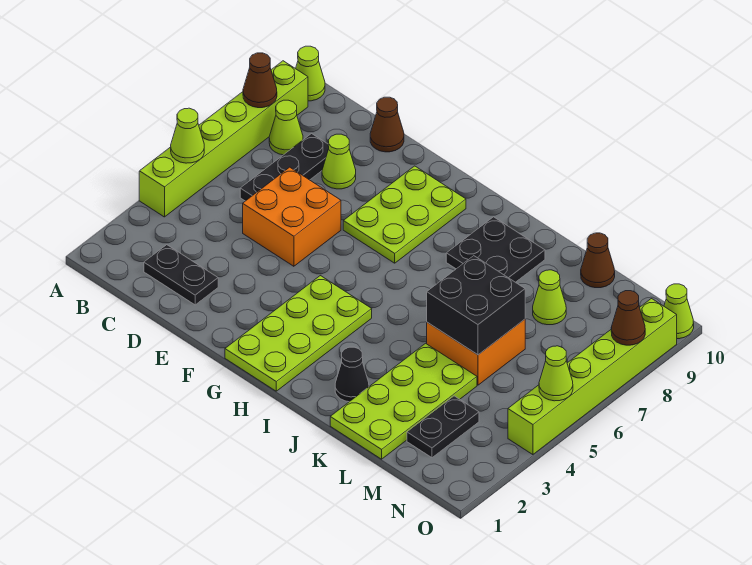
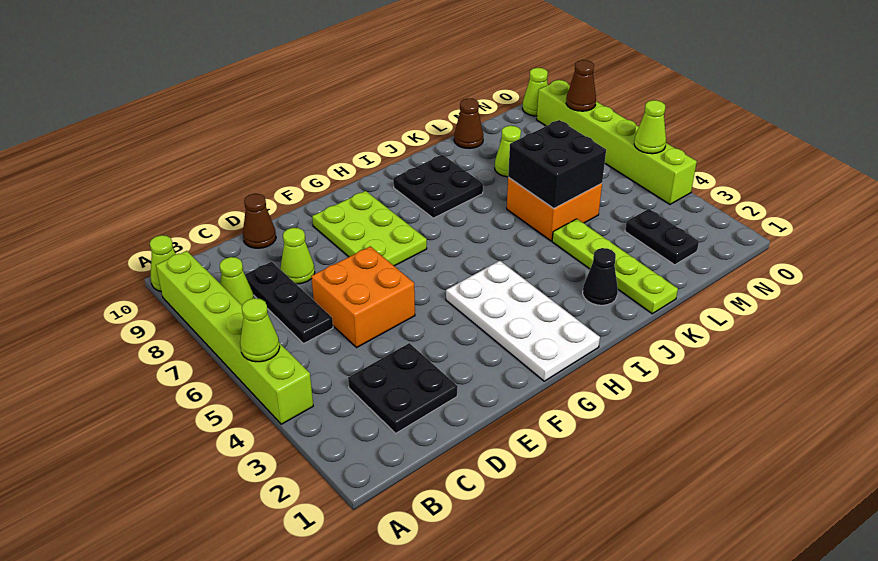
brown cone A8 level 2 -> none
black plate C2:D2 level 1 -> black plate C2:D3 level 1
lime plate G1:H4 level 1 -> white plate G1:H4 level 1
lime plate K1:L4 level 1 -> lime plate K1:K4 level 1

